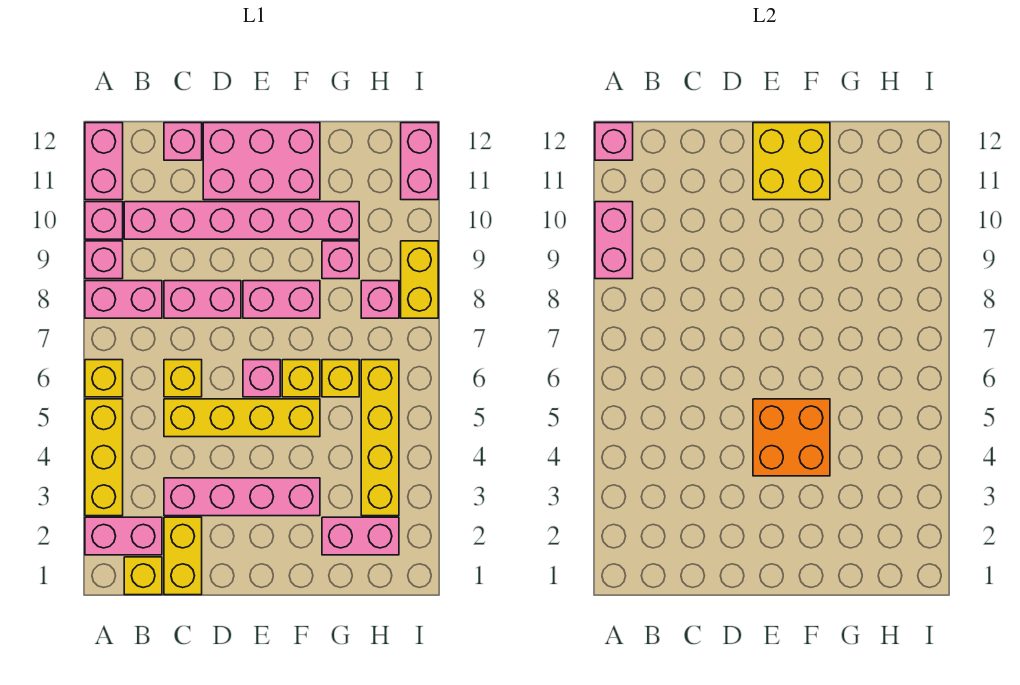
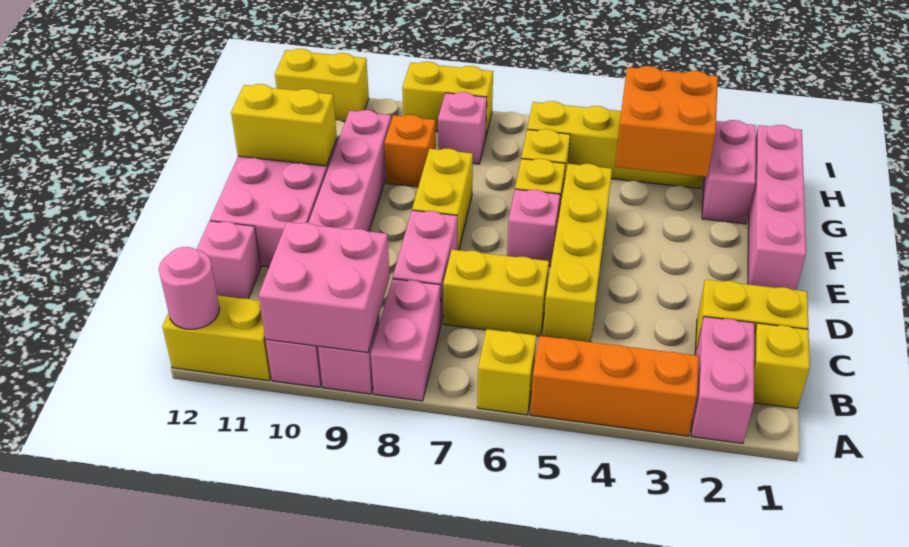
yellow brick A3:A5 level 1 -> orange brick A3:A5 level 1
pink brick A9:A10 level 2 -> pink brick A9:B10 level 2
pink brick A11:A12 level 1 -> yellow brick A11:A12 level 1
pink brick A12 level 2 -> pink round brick A12 level 2
pink brick C3:F3 level 1 -> pink brick E1:H1 level 1
yellow brick C6 level 1 -> yellow brick C6:C7 level 1
orange brick E4:F5 level 2 -> orange brick G3:H4 level 2
pink brick E8:F8 level 1 -> yellow brick E8:F8 level 1
yellow brick E11:F12 level 2 -> yellow brick F11:F12 level 2
pink brick G9 level 1 -> orange brick G9 level 1
pink brick I11:I12 level 1 -> yellow brick I11:I12 level 1

